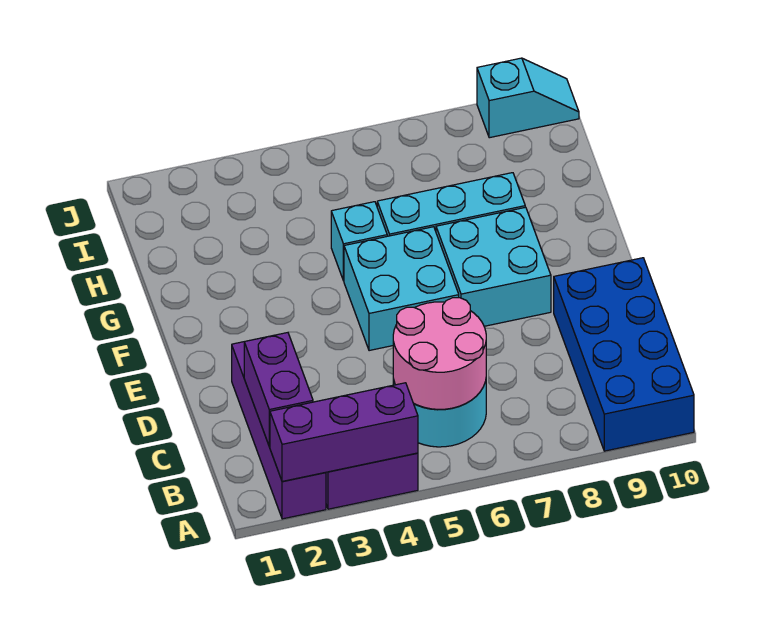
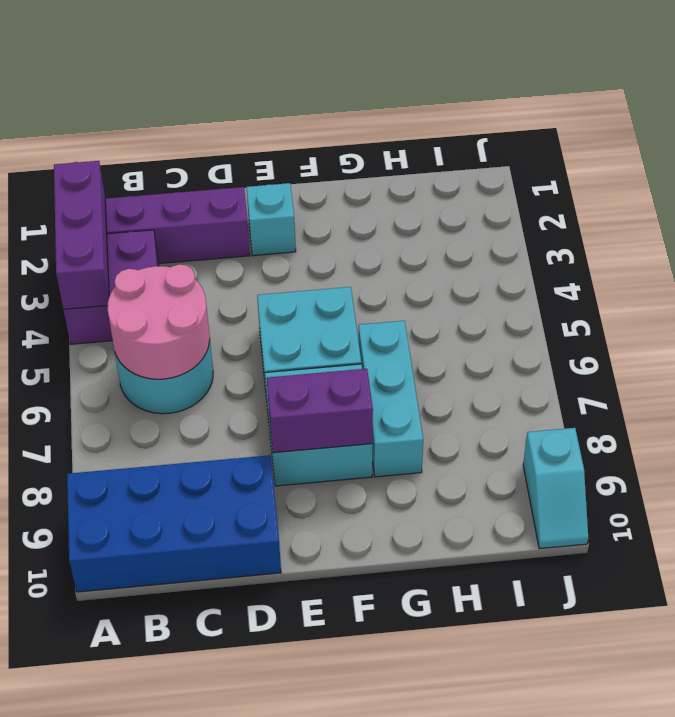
purple brick B2:C2 level 2 -> purple brick E8:F8 level 2
cyan brick G5 level 1 -> cyan brick E2 level 1

